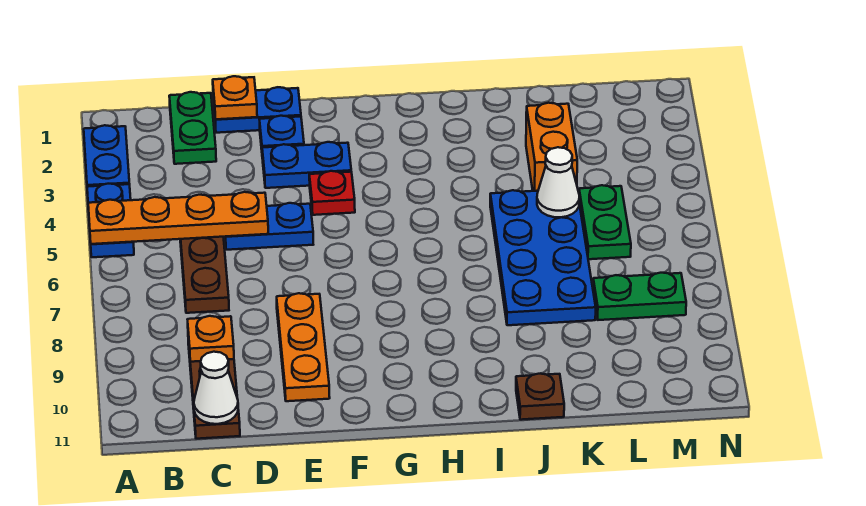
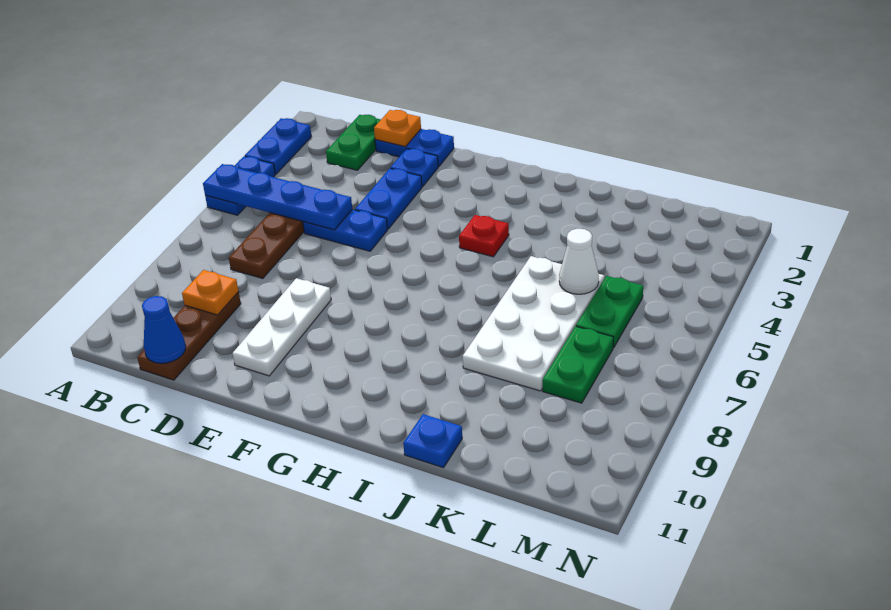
orange plate A5:D5 level 2 -> blue plate A5:D5 level 2
white cone C11 level 2 -> blue cone C11 level 2
blue plate E3:F3 level 1 -> blue plate E3:E4 level 1
orange plate E8:E10 level 1 -> white plate E8:E10 level 1
red plate F4 level 1 -> red plate H4 level 1
blue plate J5:K8 level 1 -> white plate J5:K8 level 1
brown plate J11 level 1 -> blue plate J11 level 1
orange brick K3:K4 level 1 -> none
green plate L8:M8 level 1 -> green plate L7:L8 level 1

